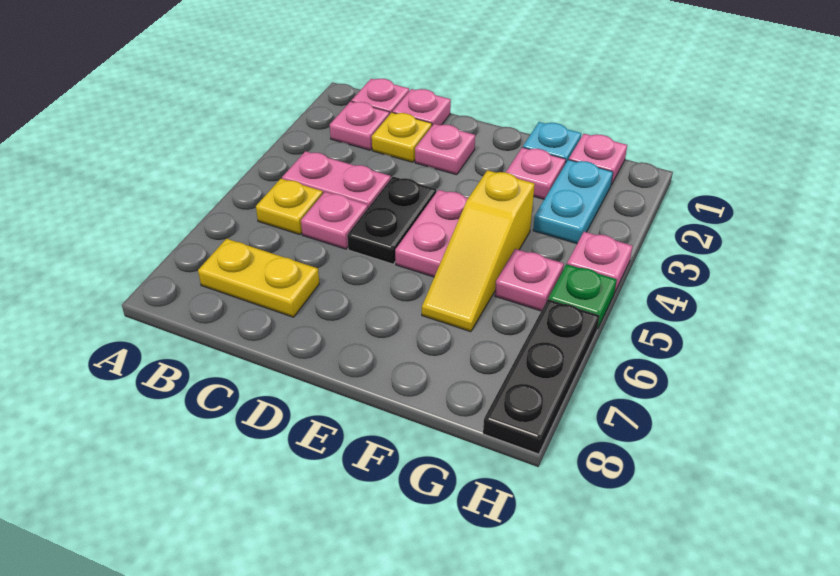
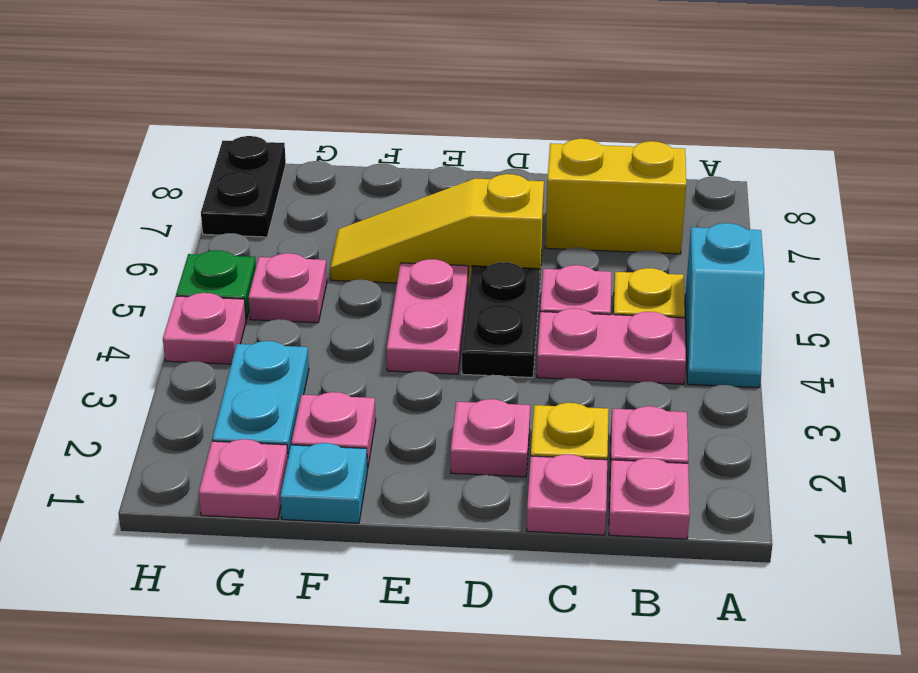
none -> cyan slope A4:A5 level 1 top 5
yellow plate B7:C7 level 1 -> yellow brick B7:C7 level 1
yellow slope F4:F6 level 1 top 4 -> yellow slope D6:F6 level 1 top D
black plate H6:H8 level 1 -> black plate H7:H8 level 1

